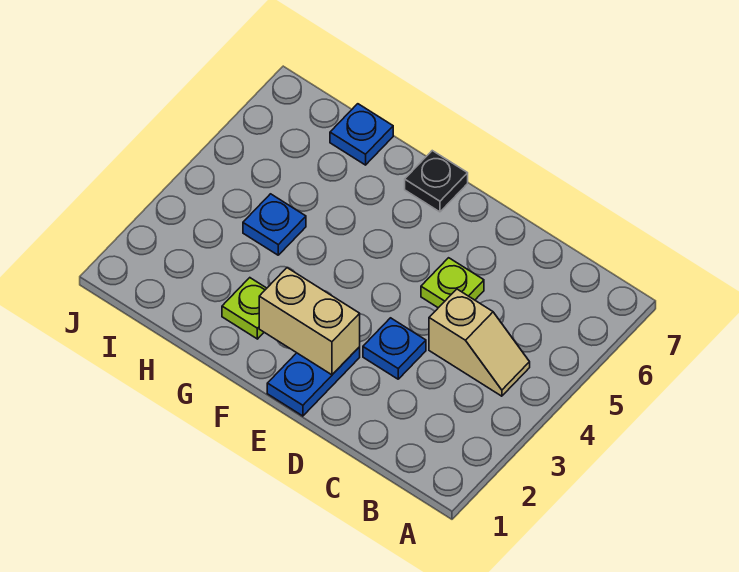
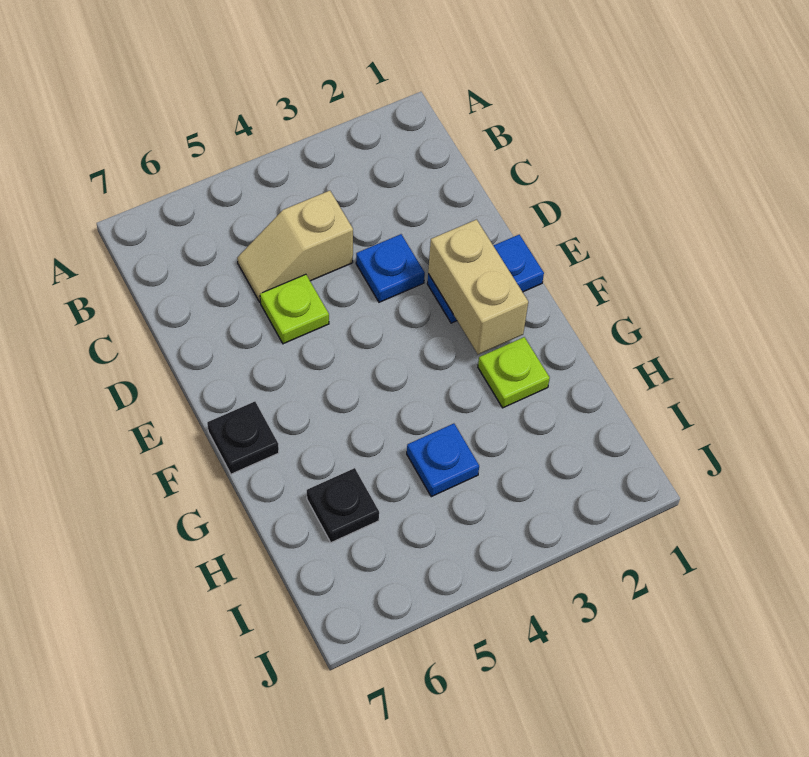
tan slope B4:C4 level 1 top C -> tan slope C4:C5 level 1 top 4
none -> black plate H6 level 1
blue plate H7 level 1 -> none

